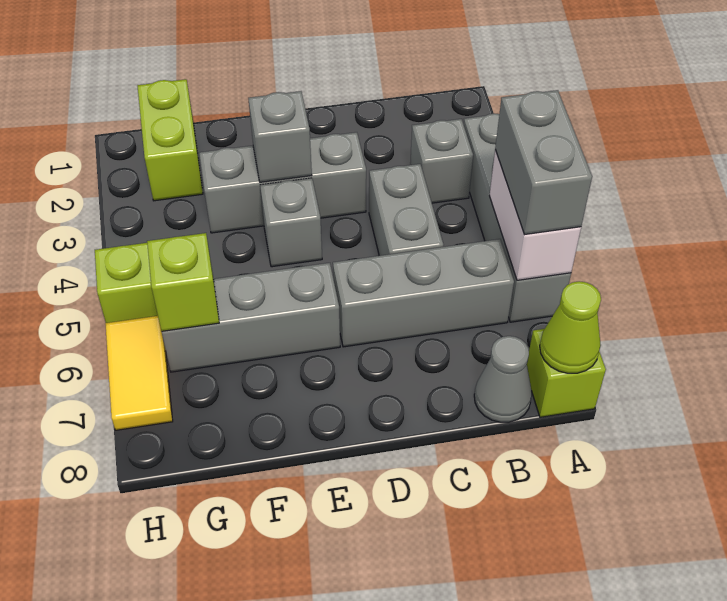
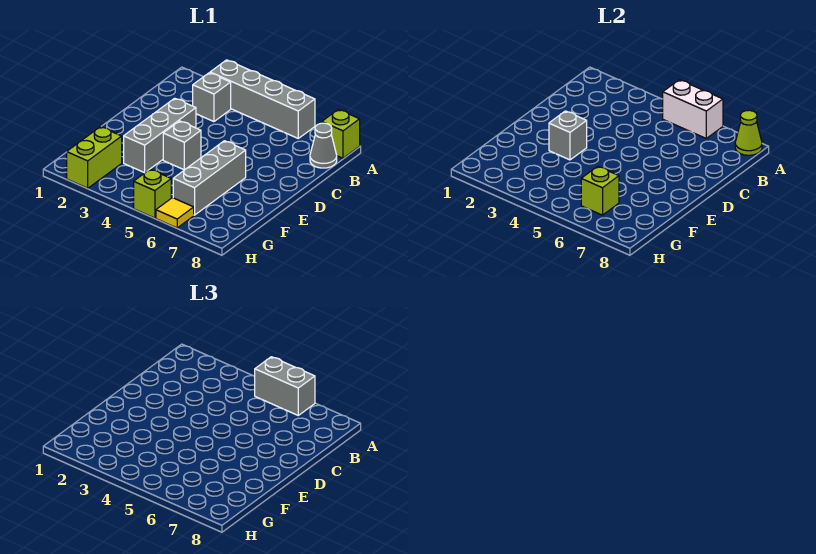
grey brick B6:D6 level 1 -> none
grey brick C4:C5 level 1 -> none
lime brick G1:G2 level 1 -> lime brick G2:H2 level 1
yellow tile H6:H7 level 1 -> yellow tile H6 level 1

